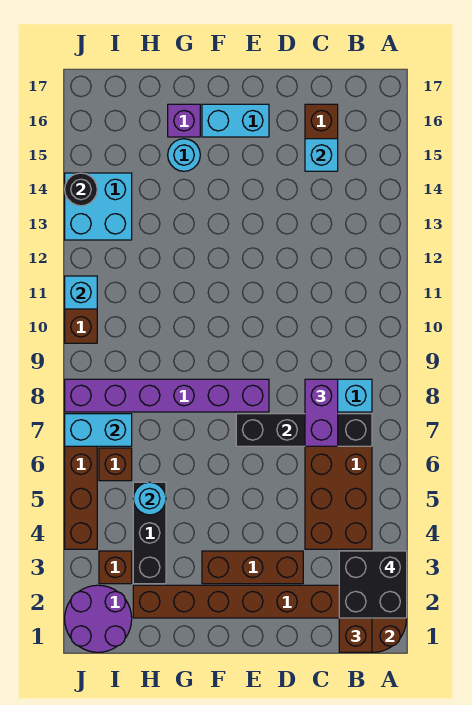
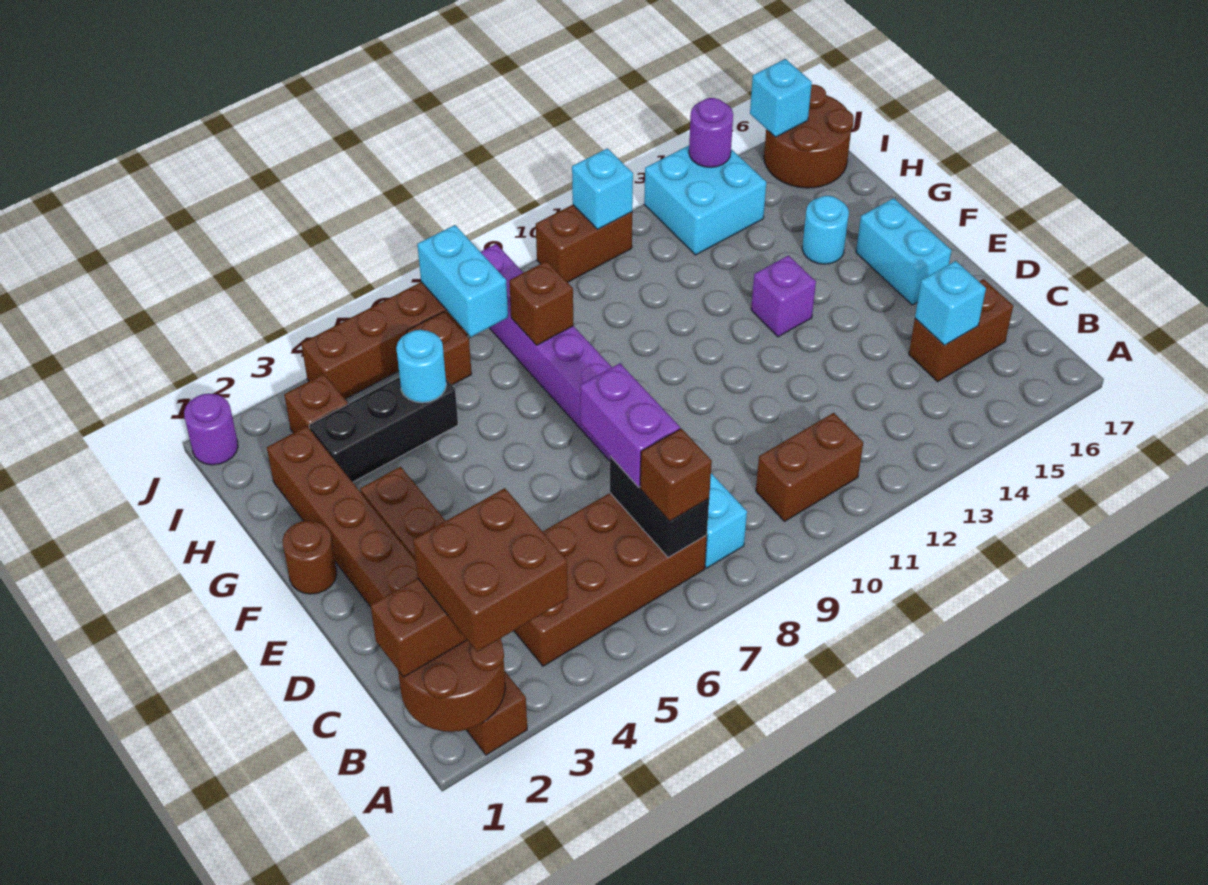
black brick A2:B3 level 4 -> brown brick A2:B3 level 4
black brick B7:E7 level 2 -> black brick B7:C7 level 2
none -> brown brick B7 level 3
none -> brown brick B10:B11 level 1
purple brick C7:C8 level 3 -> purple brick C7:D7 level 3
none -> brown round brick F1 level 1
purple brick G16 level 1 -> purple brick F13 level 1
none -> brown brick H8 level 2
purple round brick I1:J2 level 1 -> purple round brick J1 level 1
none -> brown round brick I16:J17 level 1
black round brick J14 level 2 -> purple round brick J14 level 2
none -> cyan brick J16 level 2

